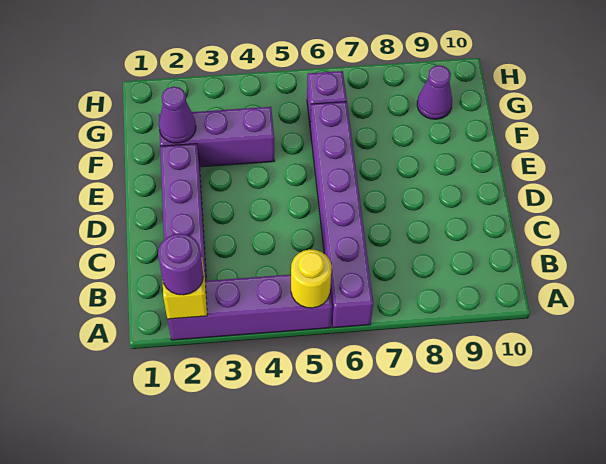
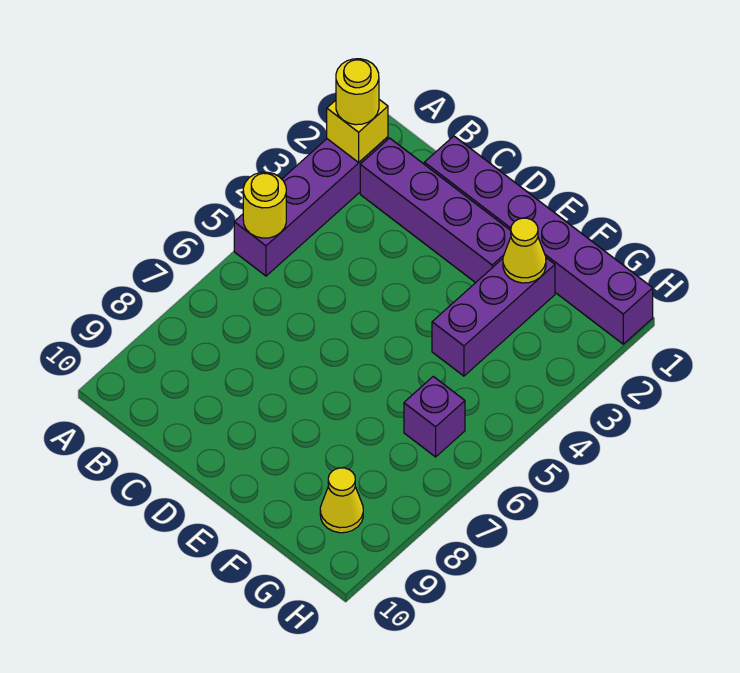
purple round brick A2 level 3 -> yellow round brick A2 level 3
purple brick A6:F6 level 1 -> purple brick C1:H1 level 1
purple cone F2 level 2 -> yellow cone F2 level 2
purple cone G9 level 1 -> yellow cone G9 level 1

